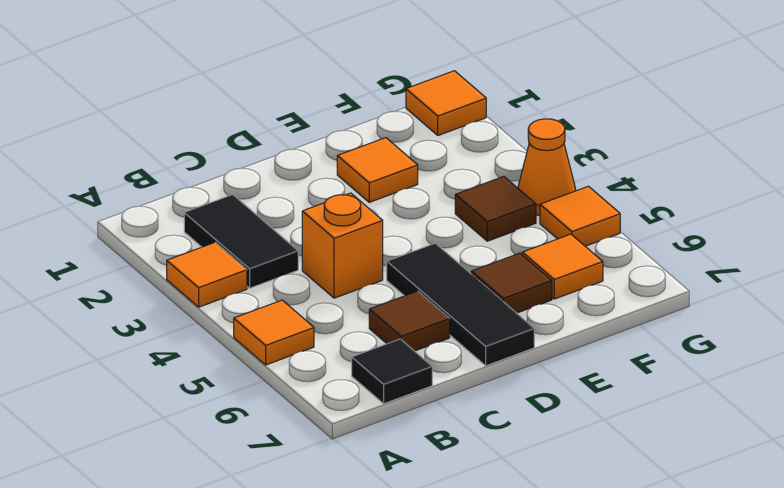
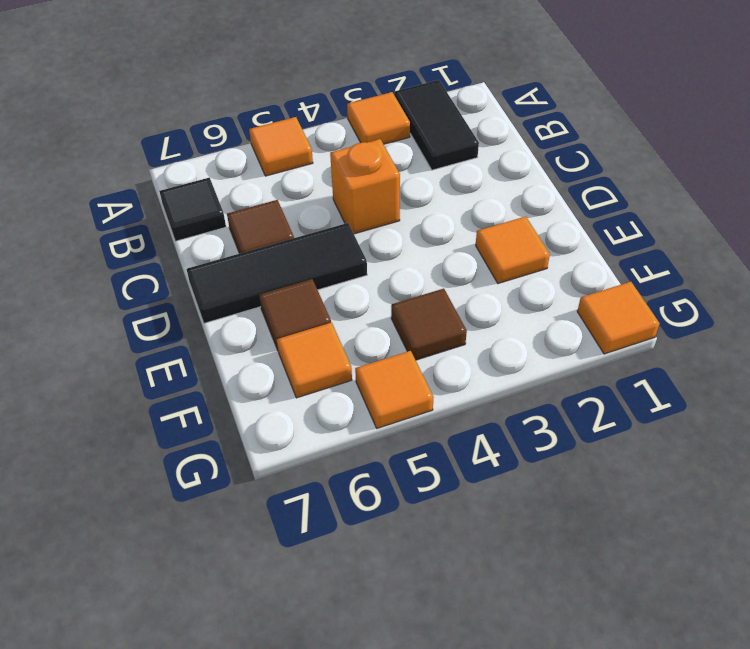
black tile B2:B3 level 1 -> black tile A2:B2 level 1
orange cone G4 level 1 -> none

